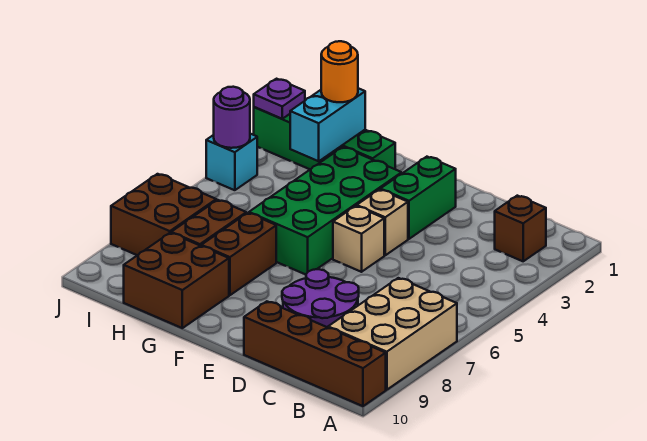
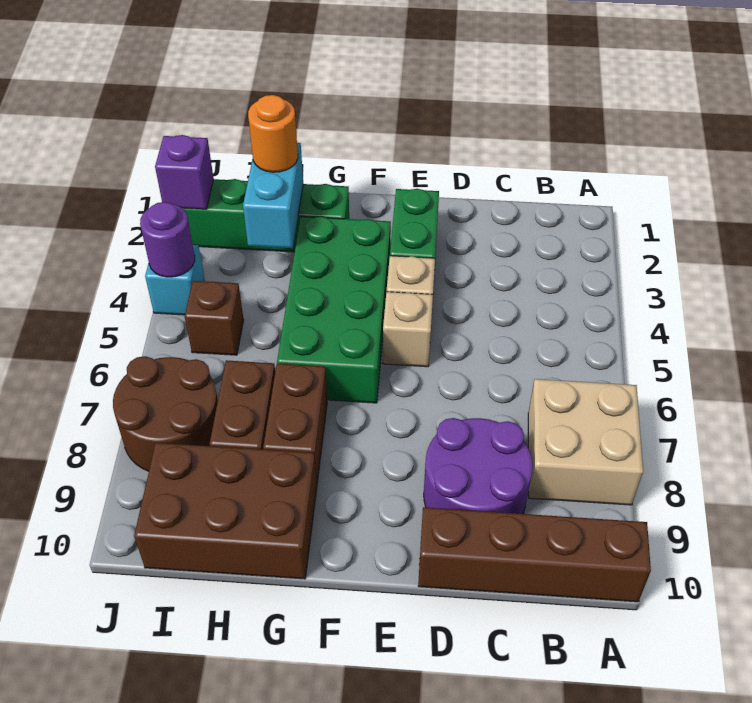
tan brick A7:B9 level 1 -> tan brick A7:B8 level 1
brown brick B2 level 1 -> brown brick I5 level 1
brown brick G9:H10 level 1 -> brown brick G9:I10 level 1
brown brick I7:J8 level 1 -> brown round brick I7:J8 level 1
purple plate J2 level 2 -> purple brick J2 level 2

